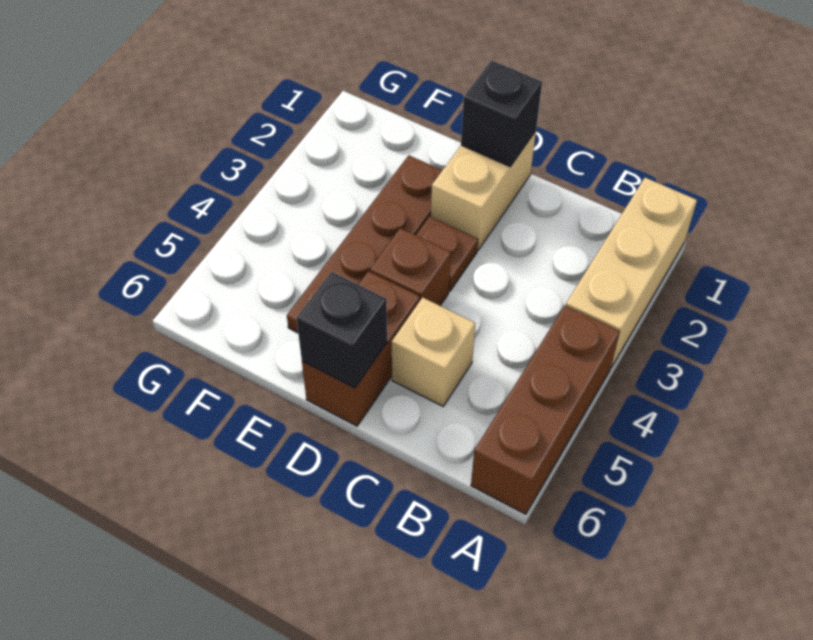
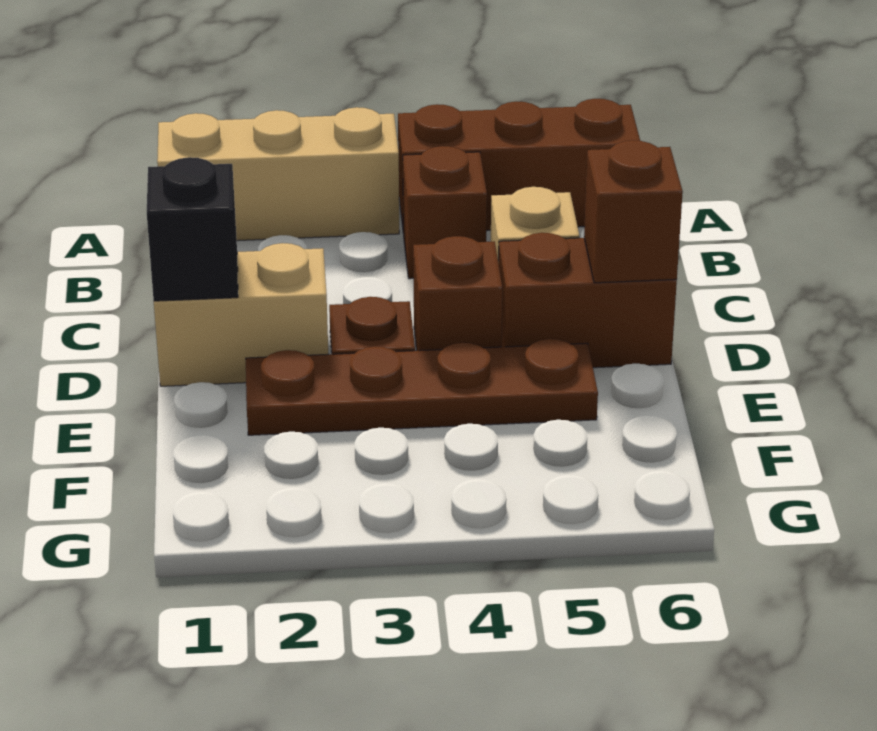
none -> brown brick B4 level 1
black brick D6 level 2 -> brown brick D6 level 2

